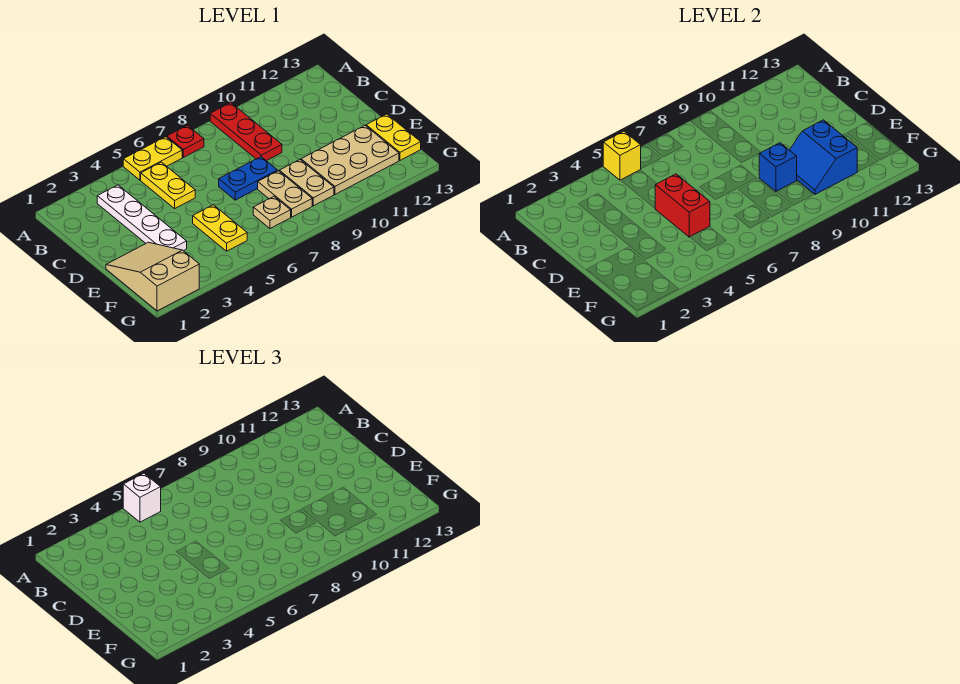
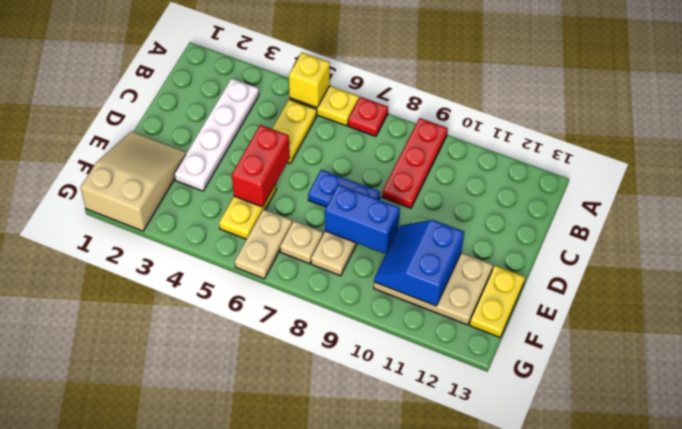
white brick A5 level 3 -> none
tan plate E9:F9 level 1 -> tan plate F6:G6 level 1
blue brick E9 level 2 -> blue brick E8:E9 level 2

